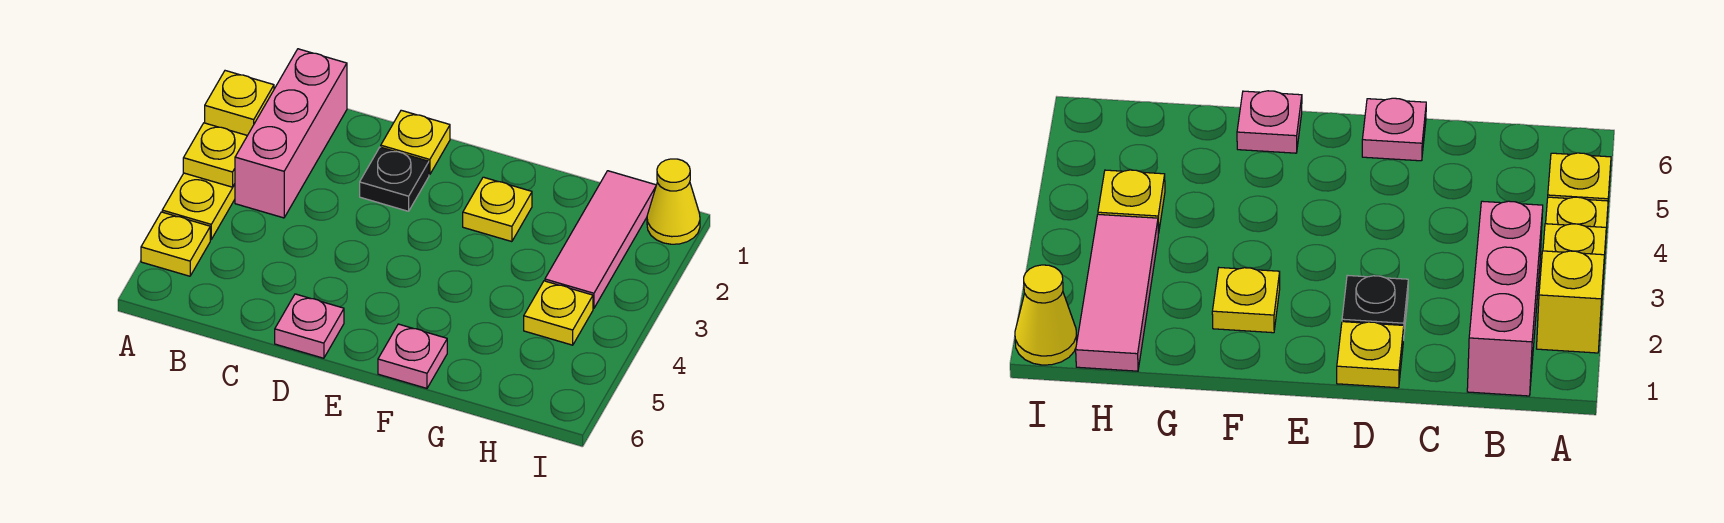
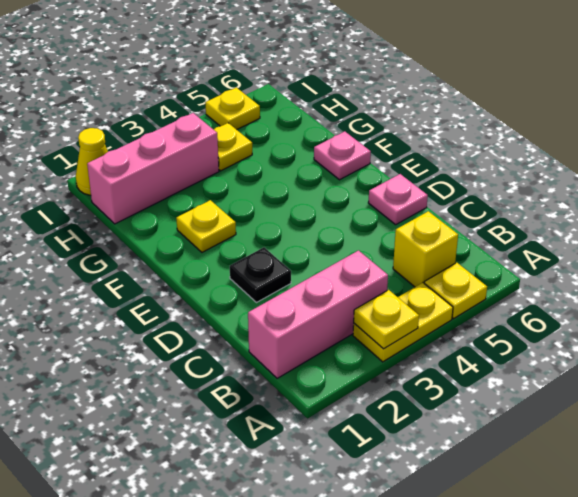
yellow brick A2 level 1 -> yellow brick B5 level 1
yellow plate D1 level 1 -> yellow plate I5 level 1
pink tile H1:H3 level 1 -> pink brick H1:H3 level 1

